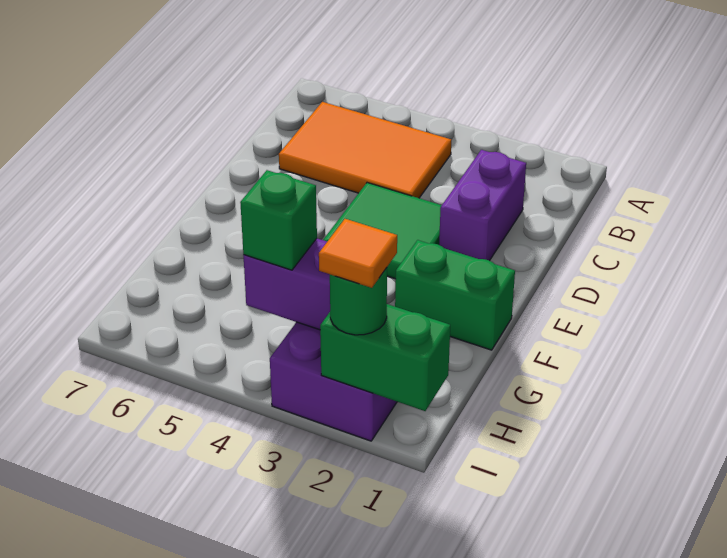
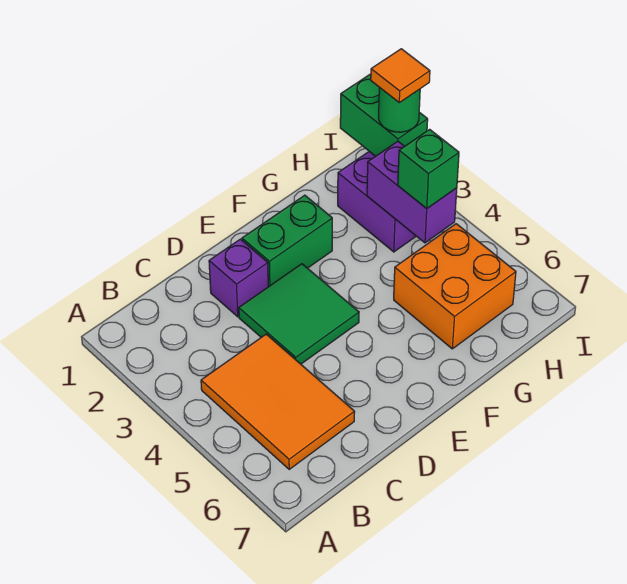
purple brick C2:D2 level 1 -> purple brick D2 level 1
green brick F1:F2 level 1 -> green brick E2:F2 level 1
none -> orange brick G5:H6 level 1

